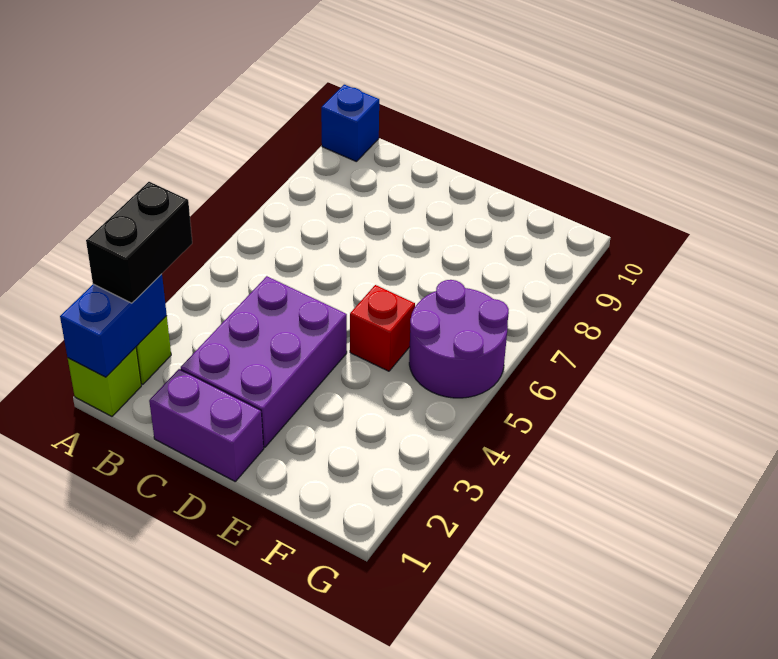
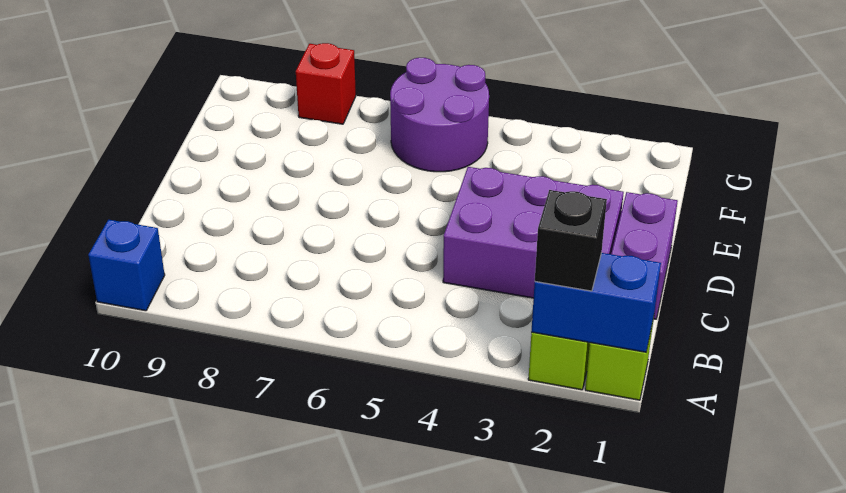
black brick A2:A3 level 3 -> black brick A2 level 3
red brick E5 level 1 -> red brick G8 level 1

